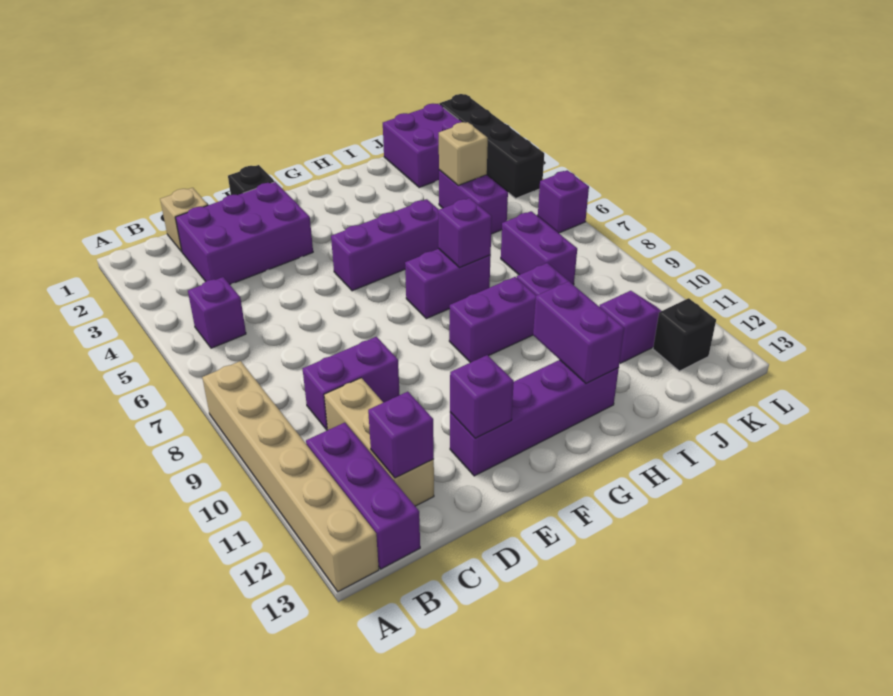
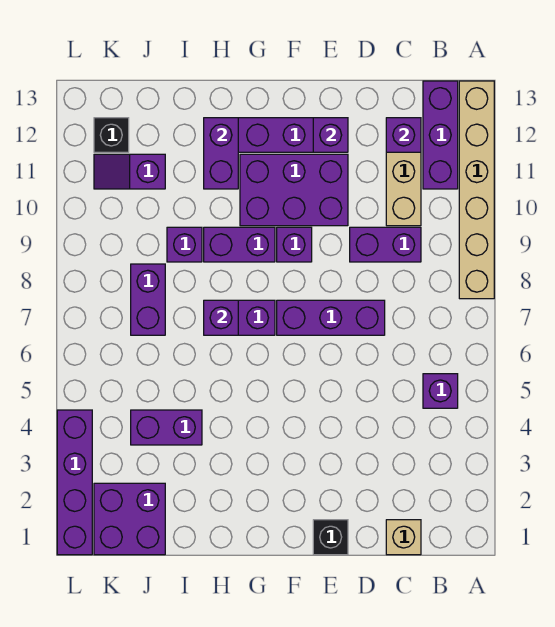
purple brick C2:E3 level 1 -> purple brick E10:G11 level 1
purple brick F5:H5 level 1 -> purple brick D7:F7 level 1
purple brick J4:J5 level 1 -> purple brick I4:J4 level 1
tan brick J4 level 2 -> none
black brick L1:L4 level 1 -> purple brick L1:L4 level 1
purple brick L6 level 1 -> purple brick F9 level 1

